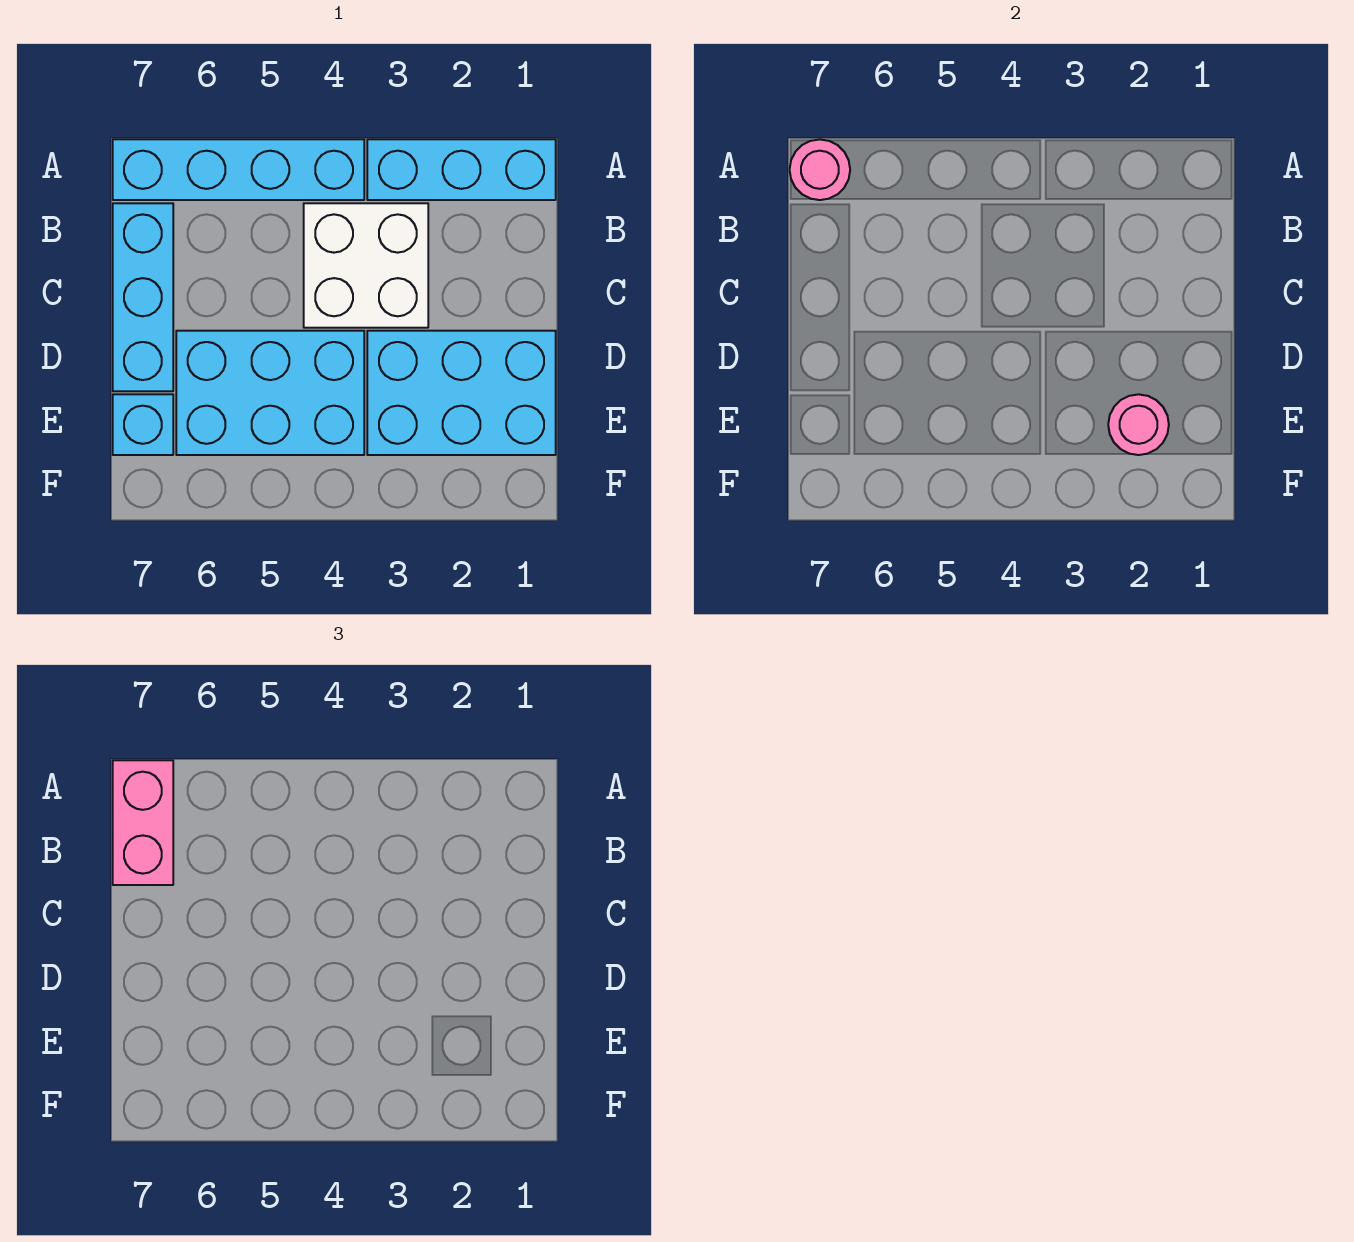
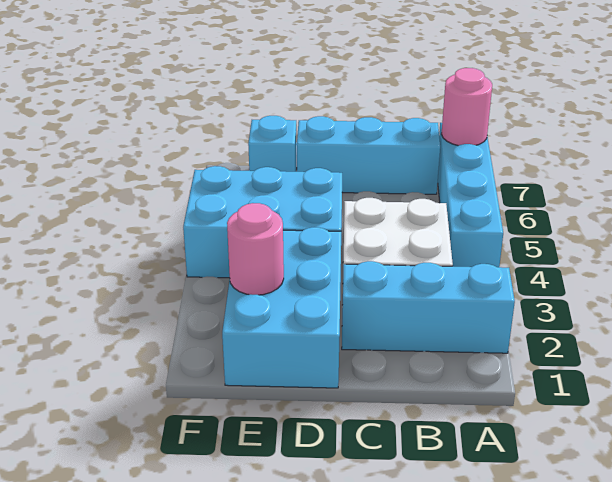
cyan brick A1:A3 level 1 -> cyan brick A2:C2 level 1
pink brick A7:B7 level 3 -> none
cyan brick D4:E6 level 1 -> cyan brick D4:F5 level 1

